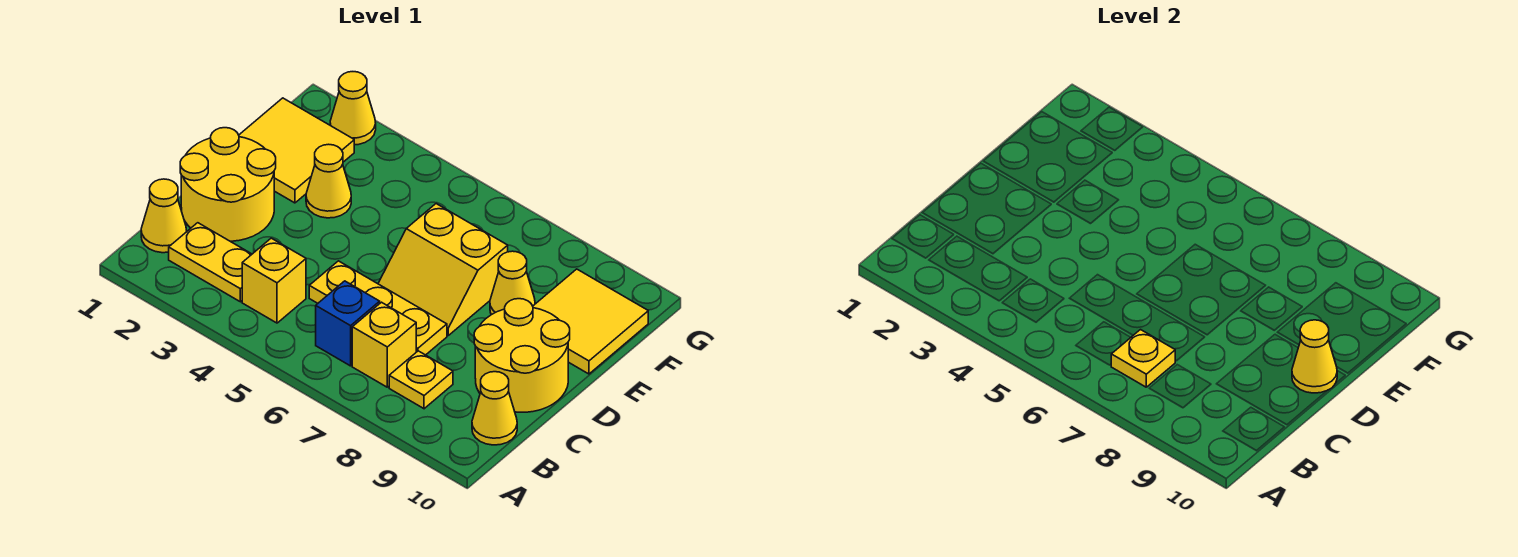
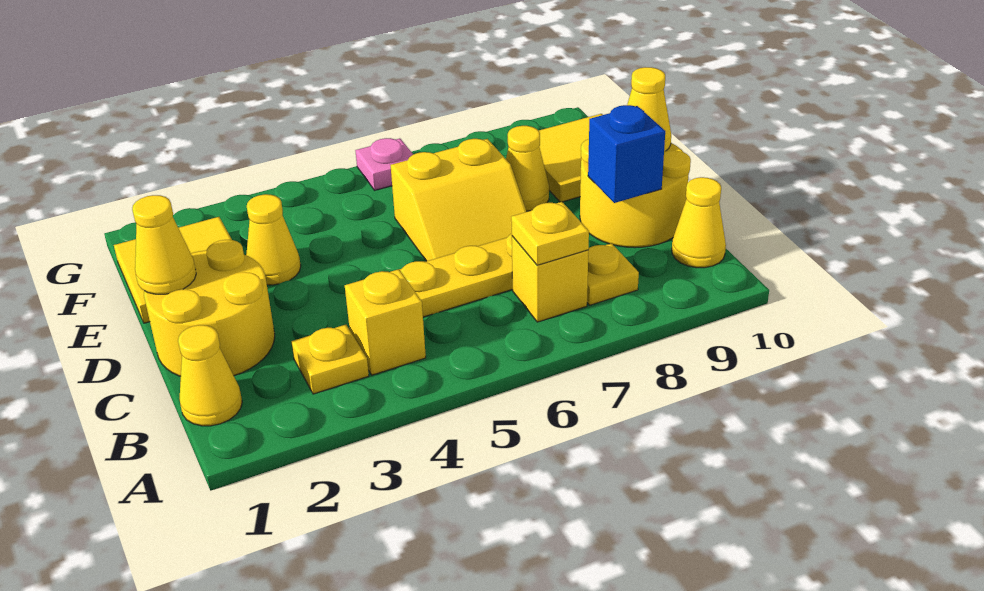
yellow plate B2:B3 level 1 -> yellow plate B3 level 1
blue brick B6 level 1 -> blue brick C9 level 2
yellow cone G2 level 1 -> yellow cone D1 level 2
none -> pink plate G6 level 1

